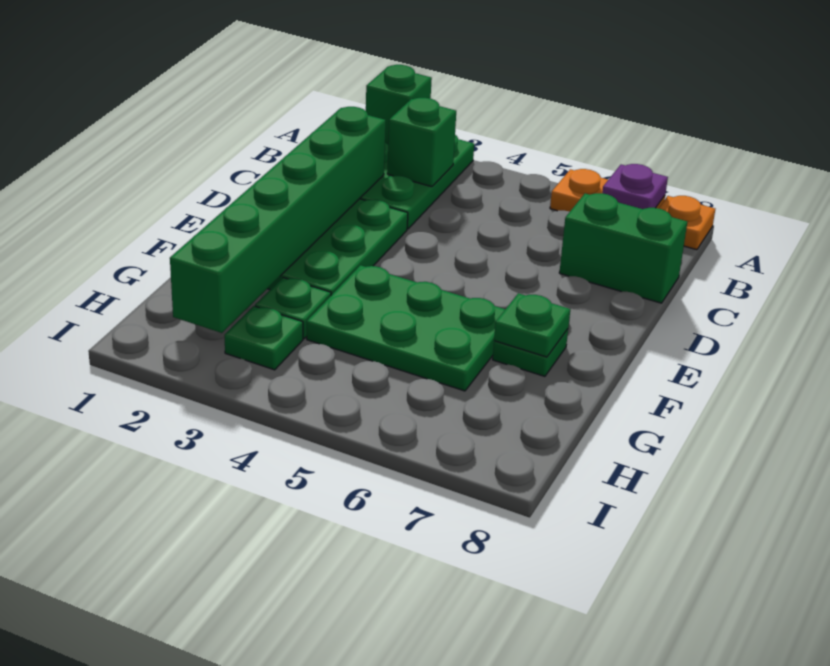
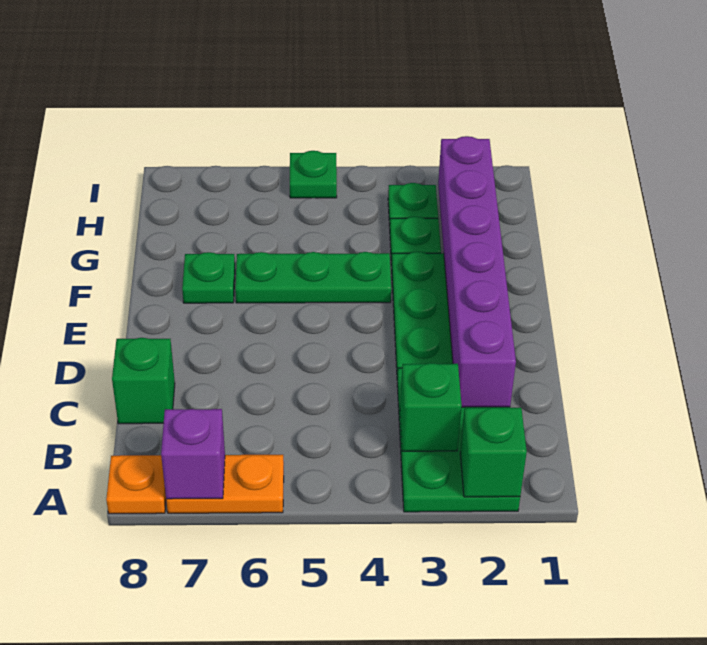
purple plate A7 level 2 -> purple brick A7 level 2
green brick C2:H2 level 2 -> purple brick C2:H2 level 2
green brick C7:C8 level 1 -> green brick C8 level 1
green plate F4:G6 level 1 -> green plate F4:F6 level 1
green plate F7 level 2 -> green plate I5 level 1

